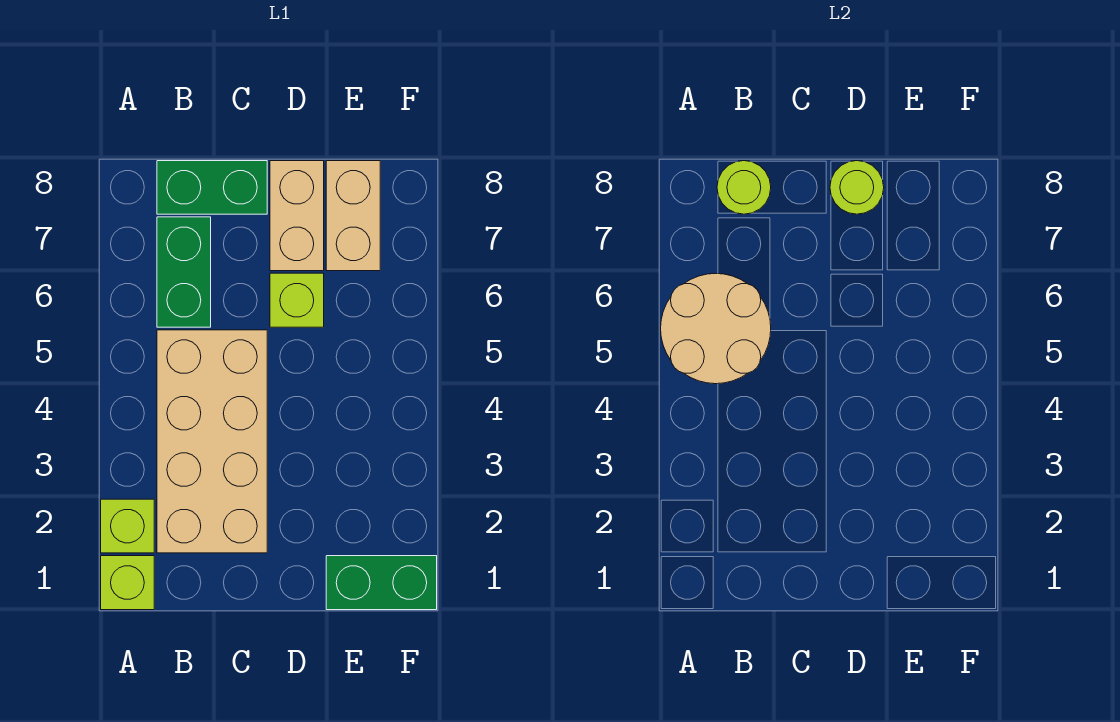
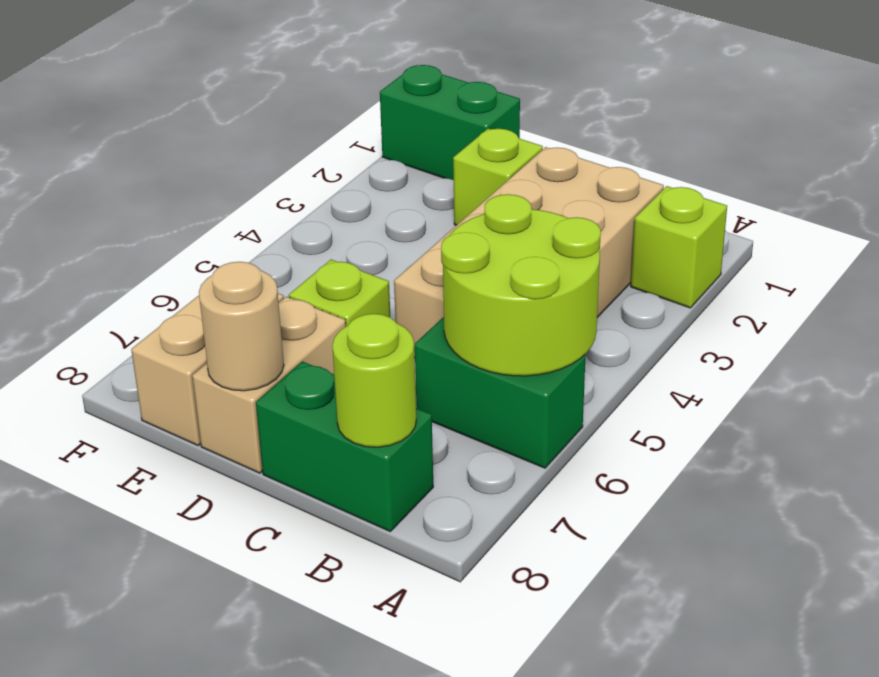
lime brick A1 level 1 -> lime brick D2 level 1
tan round brick A5:B6 level 2 -> lime round brick A5:B6 level 2
green brick B6:B7 level 1 -> green brick A6:B6 level 1
lime round brick D8 level 2 -> tan round brick D8 level 2

